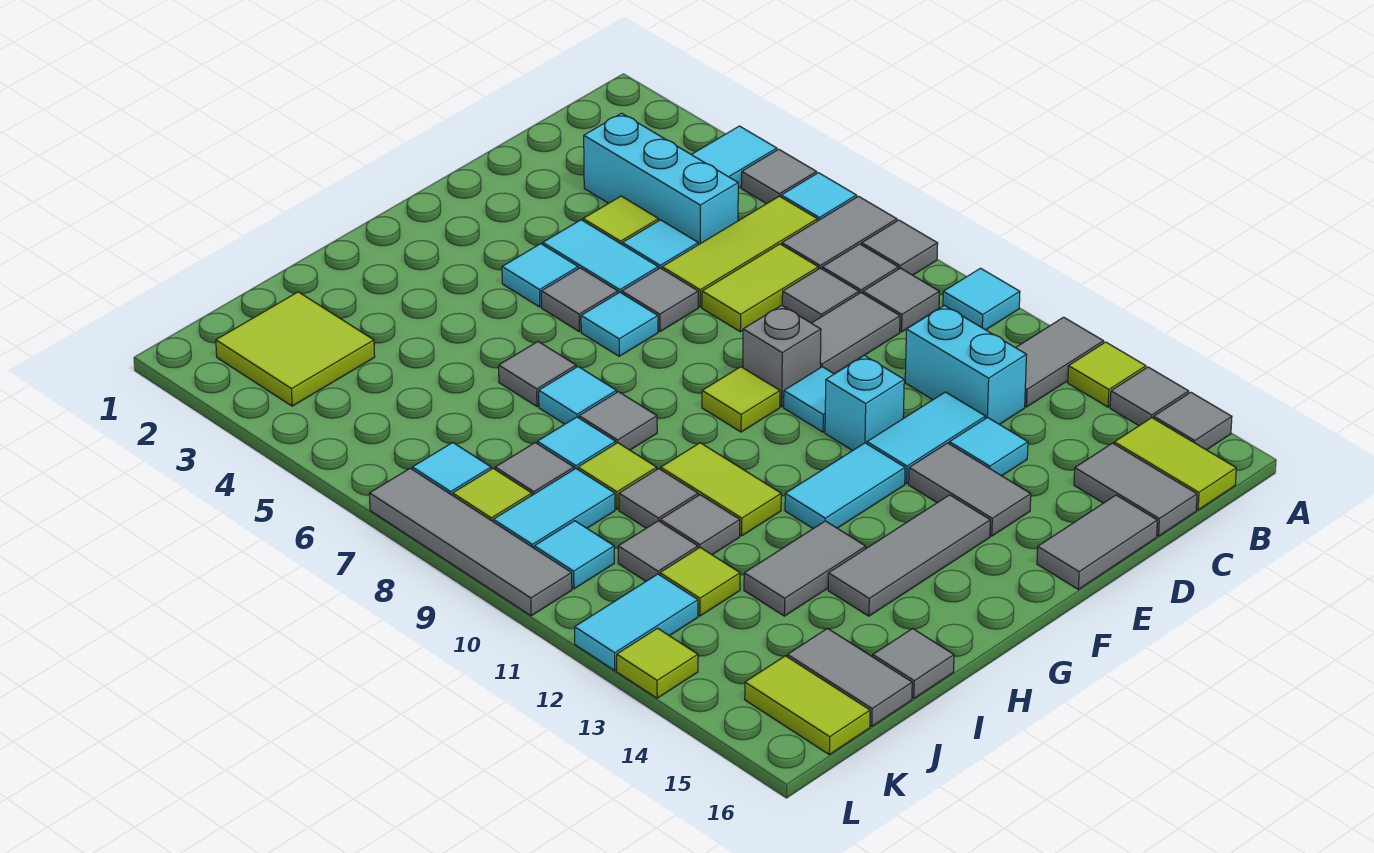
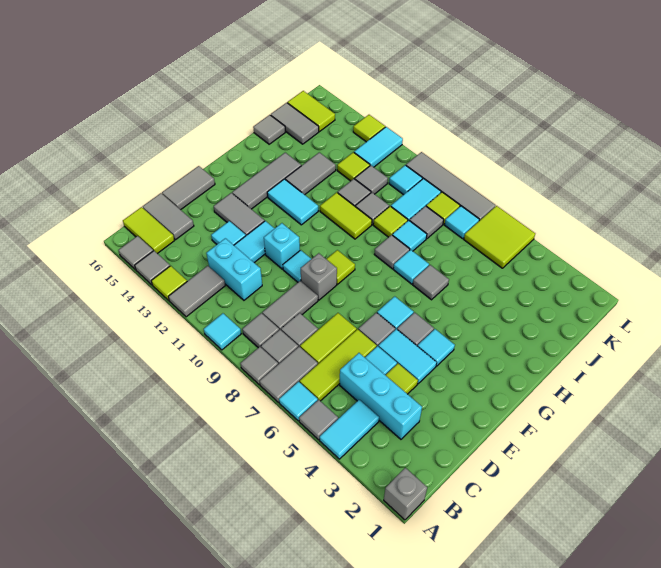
none -> grey brick A1 level 1
cyan tile F12:G12 level 1 -> cyan tile G12:G13 level 1
lime tile J2:K3 level 1 -> lime tile K5:L6 level 1

